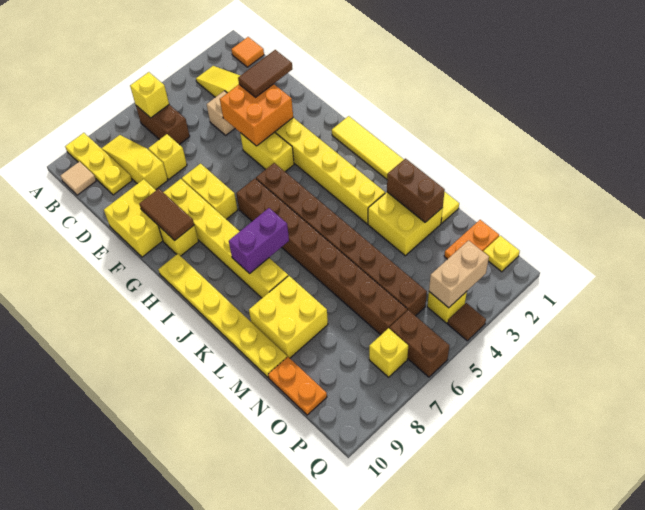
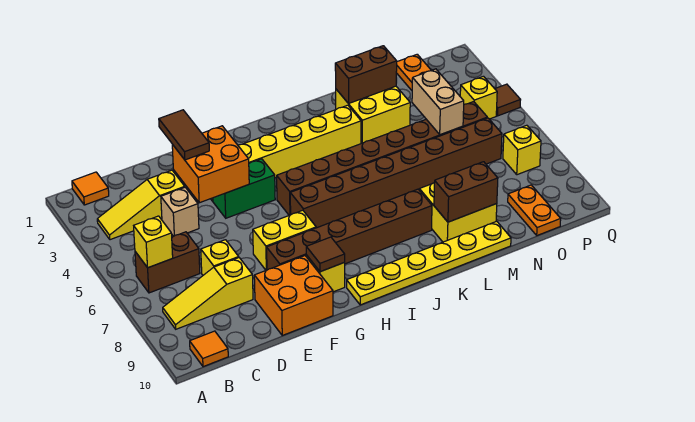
yellow plate A9:C9 level 1 -> none
tan tile B10 level 1 -> orange tile B10 level 1
yellow brick E9:F10 level 1 -> orange brick E9:F10 level 1
yellow brick F4:G4 level 1 -> green brick F4:G4 level 1
yellow brick F8:K8 level 1 -> brown brick F8:K8 level 1
brown tile F9:G9 level 2 -> brown tile G9 level 2
yellow tile H1:M1 level 1 -> none
purple brick J7:J8 level 2 -> none
orange plate N10:O10 level 1 -> orange plate O9:O10 level 1
yellow plate P1 level 1 -> none
tan brick P3:P4 level 2 -> tan brick N4:N5 level 2
brown brick P6:Q6 level 1 -> brown brick L9:M9 level 2

